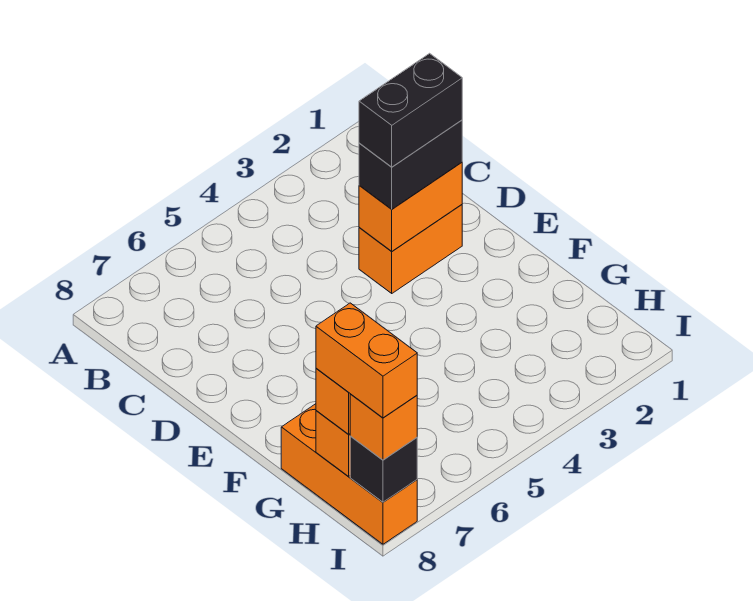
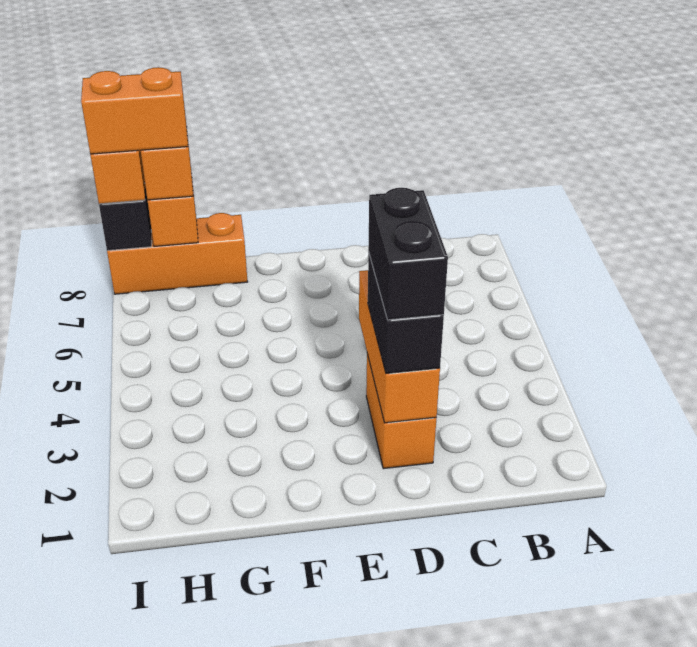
orange brick D2:D3 level 2 -> orange brick D2:D4 level 2

